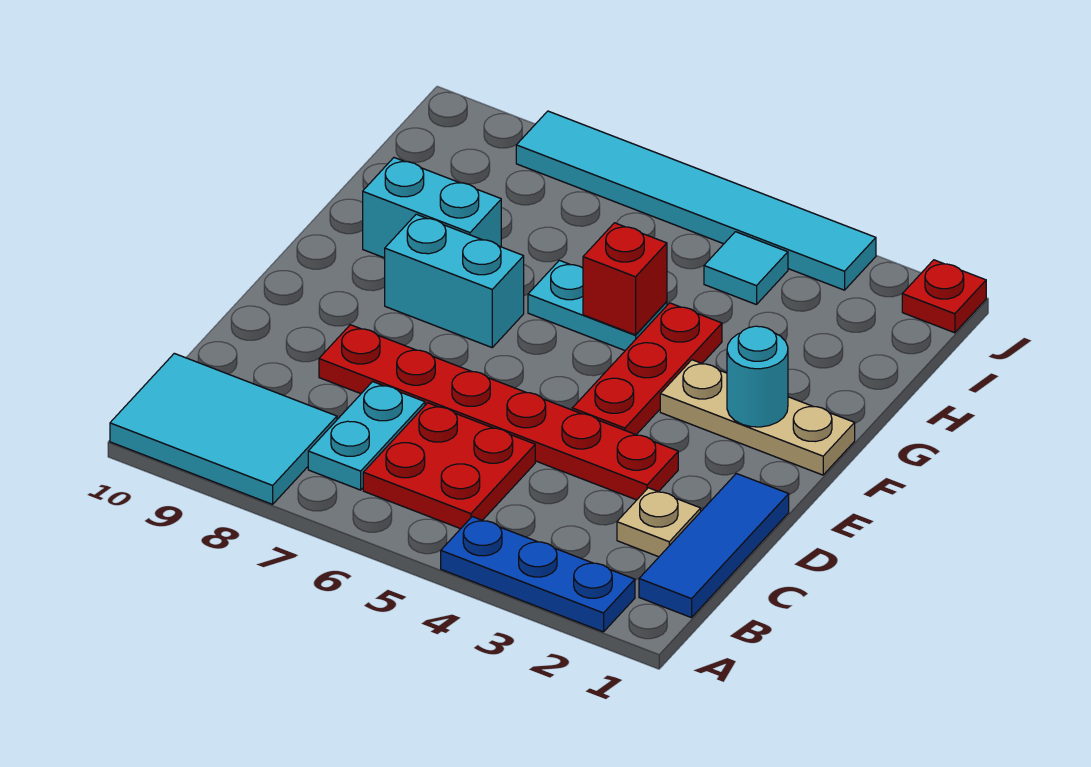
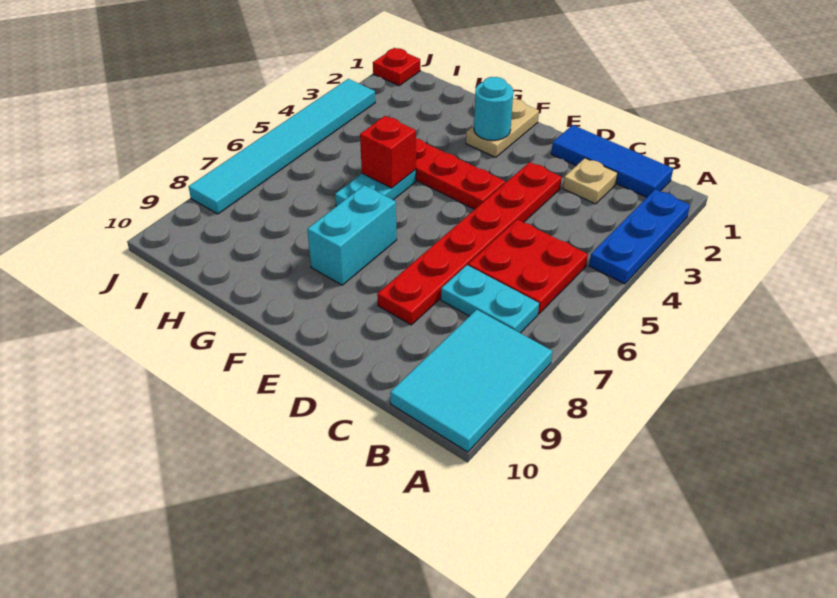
tan plate F1:F3 level 1 -> tan plate F1:F2 level 1
cyan brick G8:G9 level 1 -> none
cyan tile I4 level 1 -> none

